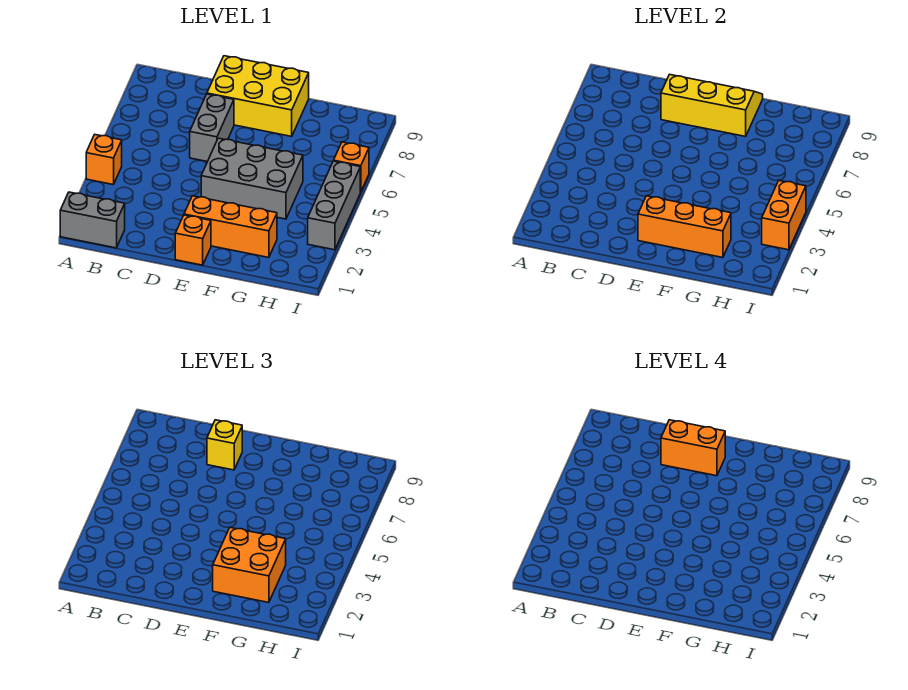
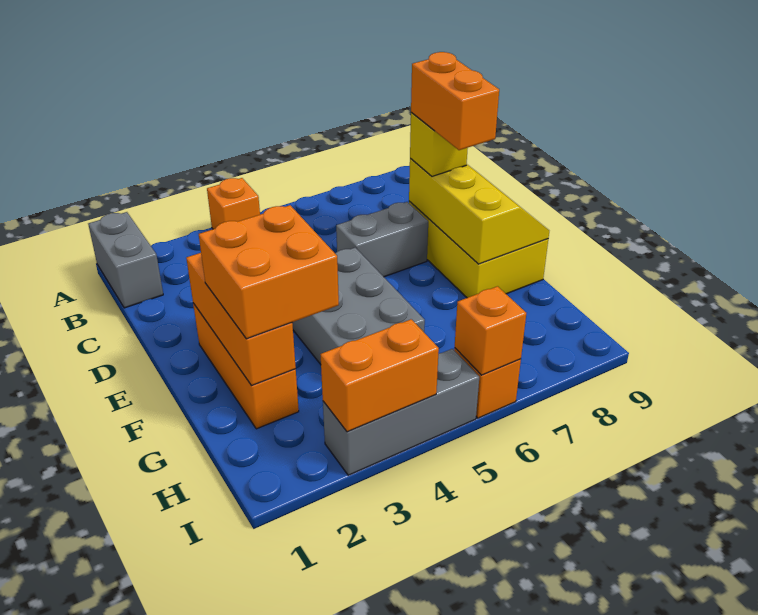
orange brick E1 level 1 -> orange brick I6 level 2

